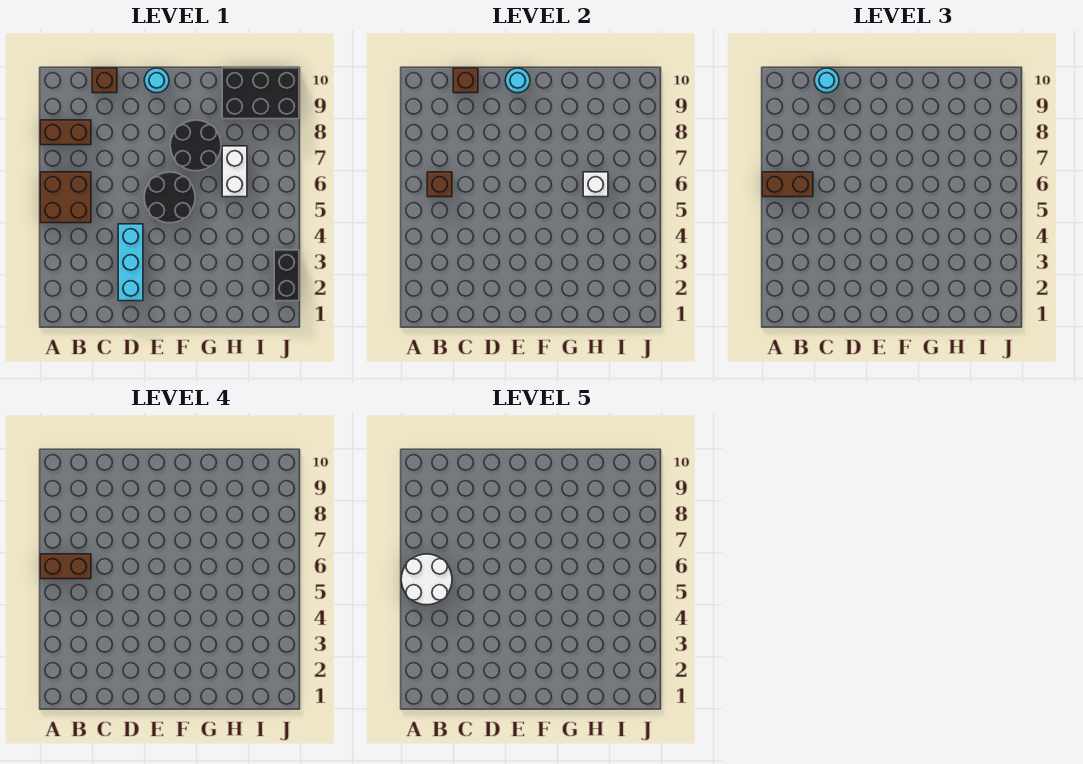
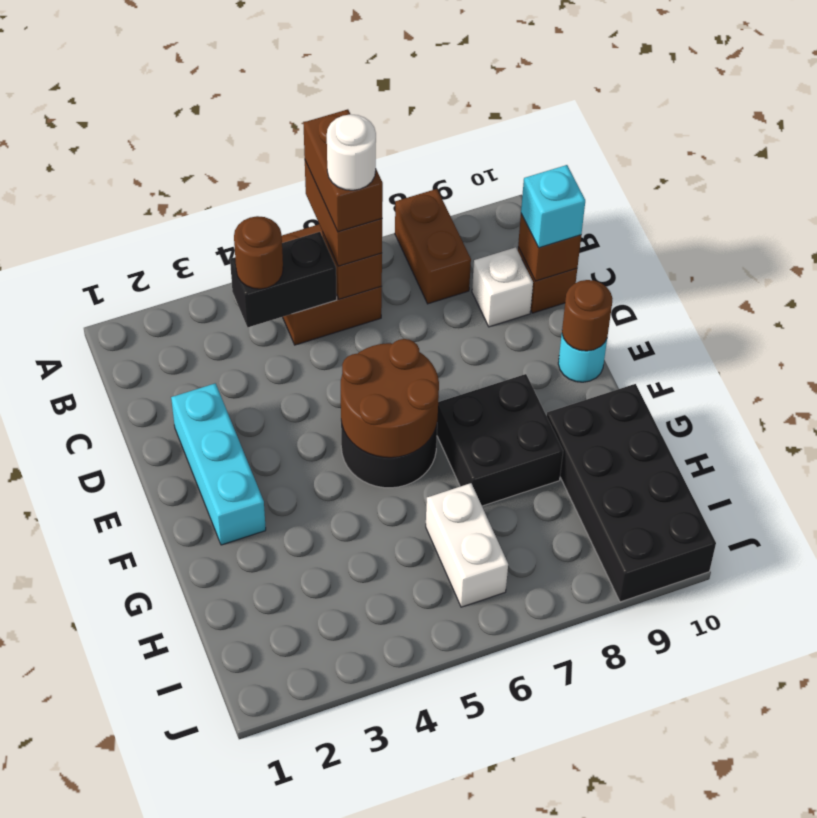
white round brick A5:B6 level 5 -> white round brick B6 level 5
none -> brown round brick B4 level 3
cyan round brick C10 level 3 -> cyan brick C10 level 3
cyan brick D2:D4 level 1 -> cyan brick D2:F2 level 1
none -> brown round brick E5:F6 level 2
cyan round brick E10 level 2 -> brown round brick E10 level 2
black round brick F7:G8 level 1 -> black brick F7:G8 level 1
white brick H6:H7 level 1 -> white brick H6:I6 level 1
white brick H6 level 2 -> white brick C9 level 1
black brick H9:J10 level 1 -> black brick G9:J10 level 1
black brick J2:J3 level 1 -> black brick B4:B5 level 2

